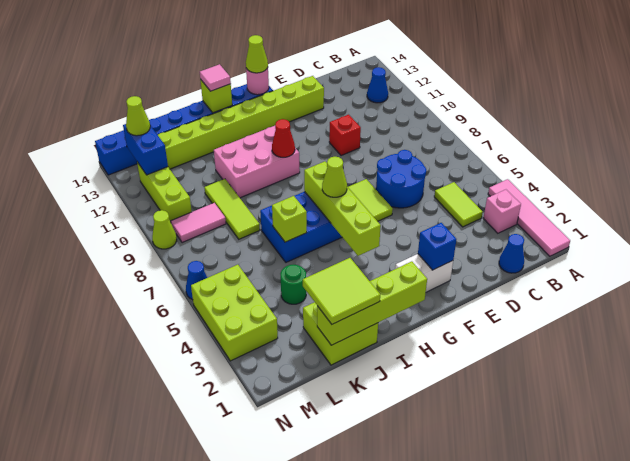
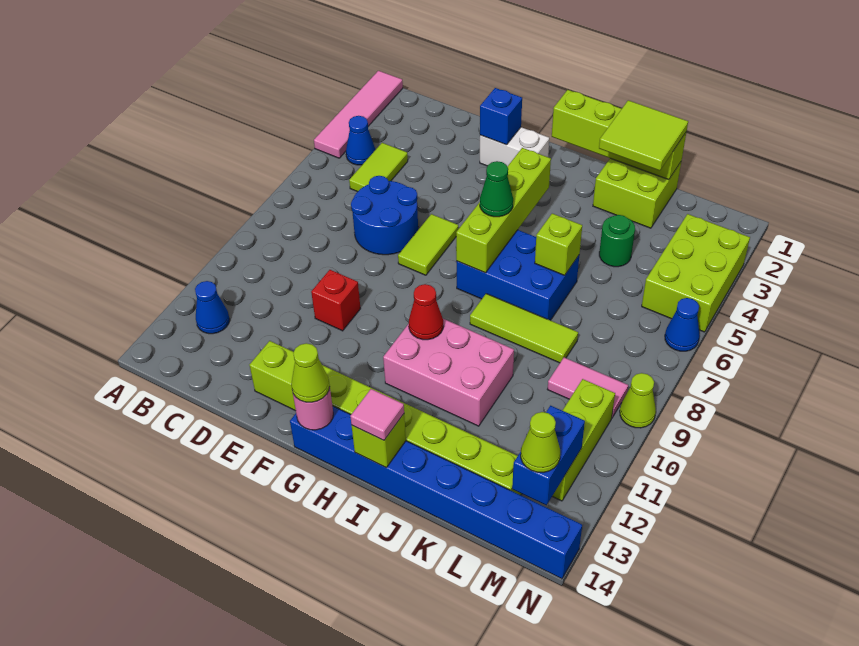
pink brick B3 level 1 -> none
blue cone C1 level 1 -> blue cone B4 level 1
lime cone H6 level 3 -> green cone H6 level 3
lime tile K8:K10 level 1 -> lime tile I8:K8 level 1

